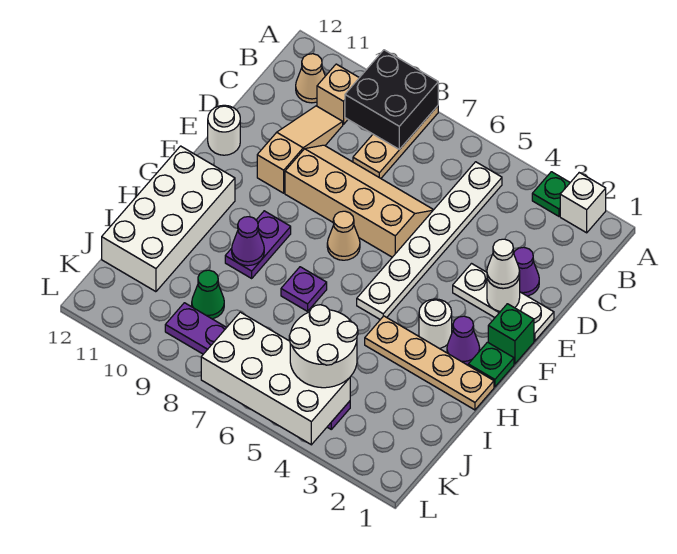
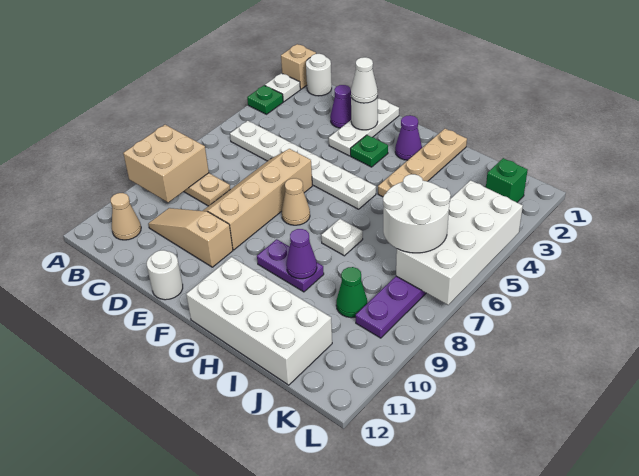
white brick A2 level 1 -> white plate A2 level 1
black brick A8:B9 level 2 -> tan brick A8:B9 level 2
tan brick B10 level 1 -> tan brick A1 level 1
green brick F1 level 1 -> green brick K2 level 1
green plate G1 level 1 -> green plate F3 level 1
white round brick G3 level 1 -> white round brick B1 level 1
purple plate H7 level 1 -> white plate H7 level 1
white round brick J4:K5 level 3 -> white round brick J6:K7 level 3

